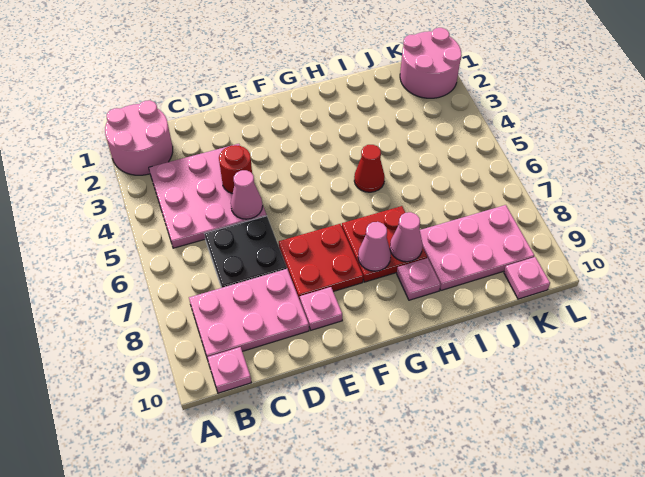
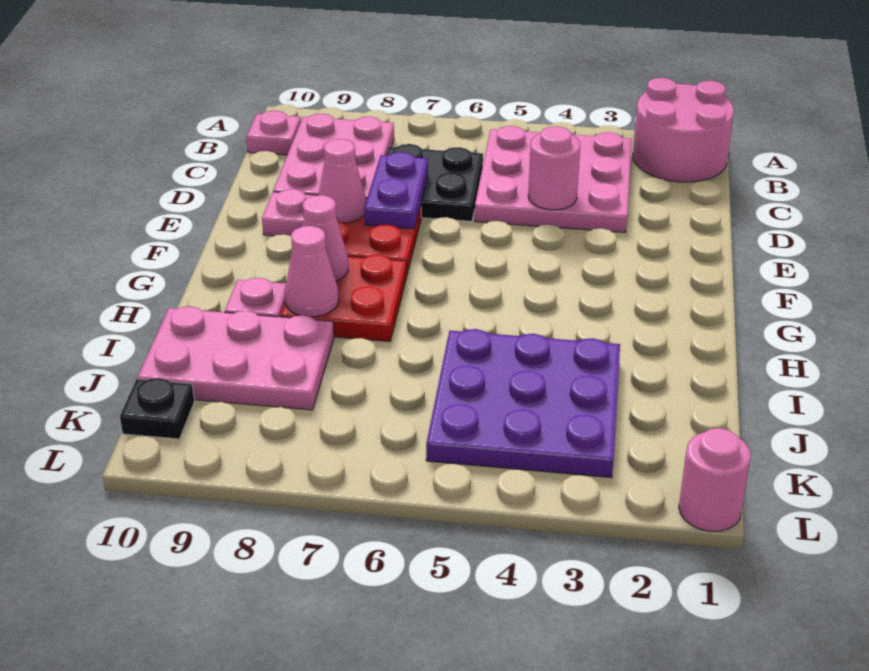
red round brick D4 level 2 -> pink round brick D4 level 2
pink cone D5 level 2 -> pink cone E8 level 2
none -> purple plate D7:E7 level 2
red cone H5 level 1 -> none
none -> purple plate I3:K5 level 1
pink plate I8:K9 level 1 -> pink plate I8:J10 level 1
pink round brick K1:L2 level 1 -> pink round brick L1 level 1
pink plate K10 level 1 -> black plate K10 level 1

